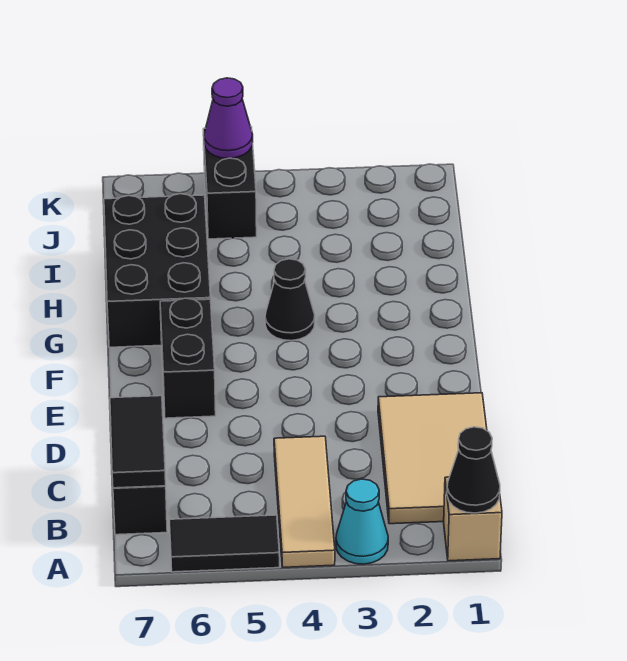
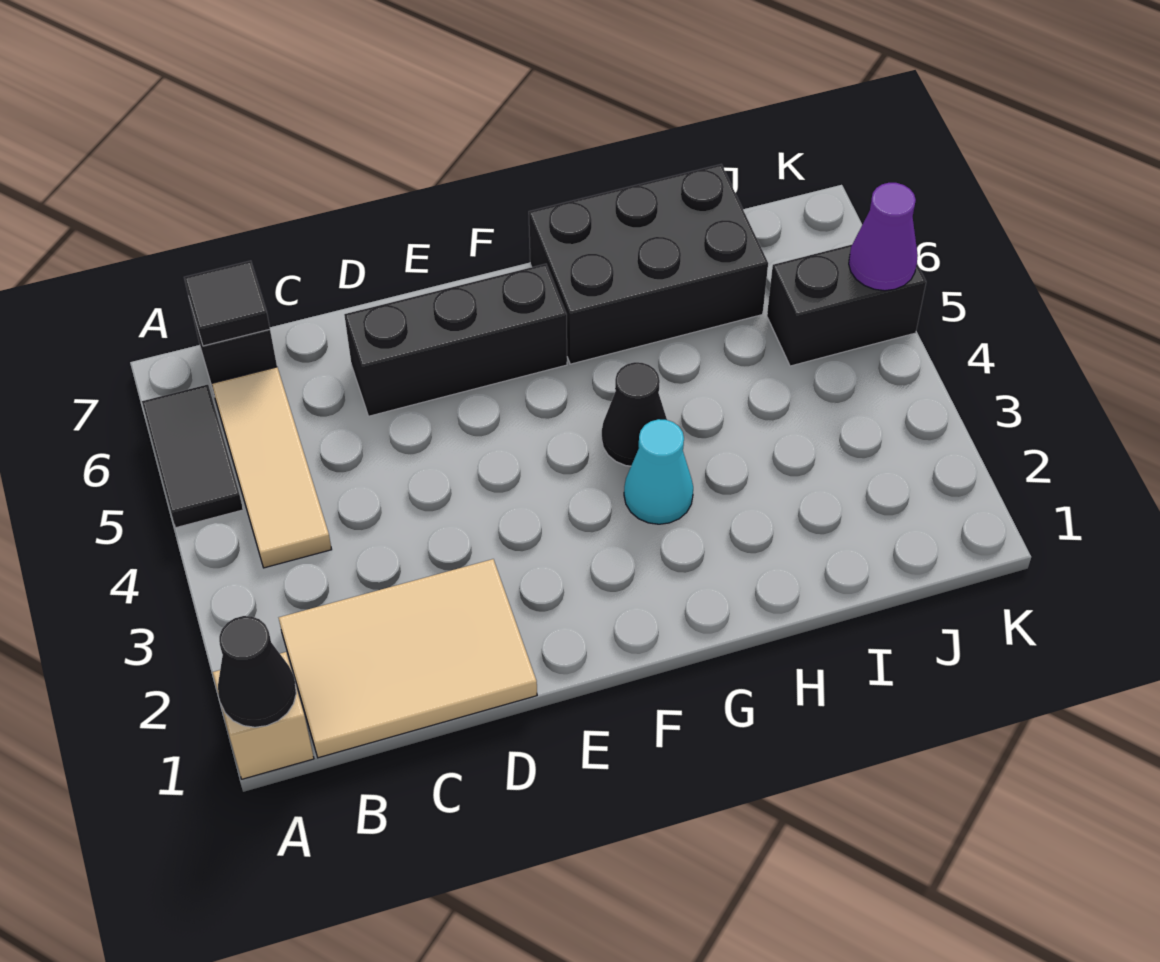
cyan cone A3 level 1 -> cyan cone G3 level 1
tan tile A4:C4 level 1 -> tan tile B4:B6 level 1
black tile B7:C7 level 2 -> black tile B7 level 2
black brick E6:F6 level 1 -> black brick D6:F6 level 1

